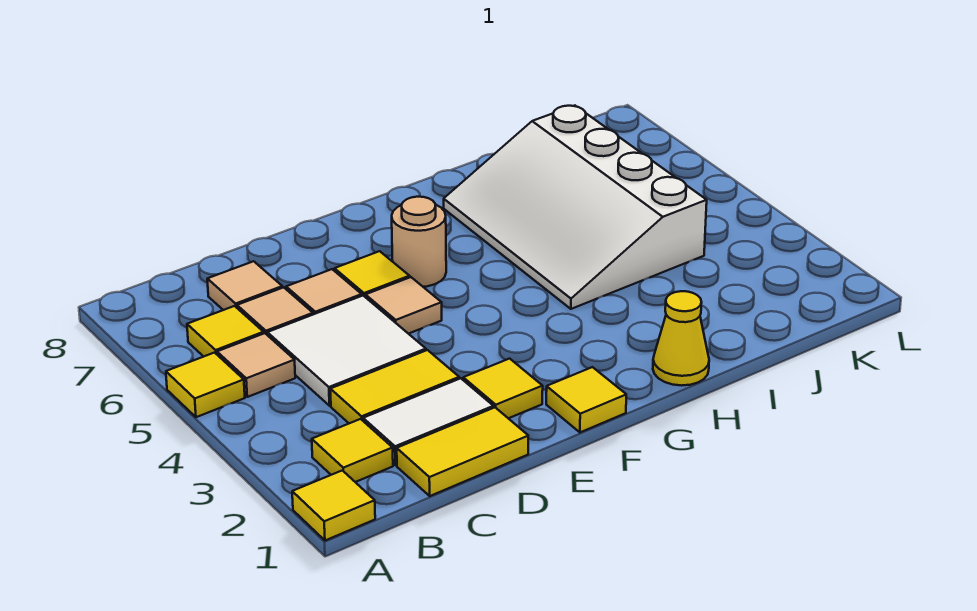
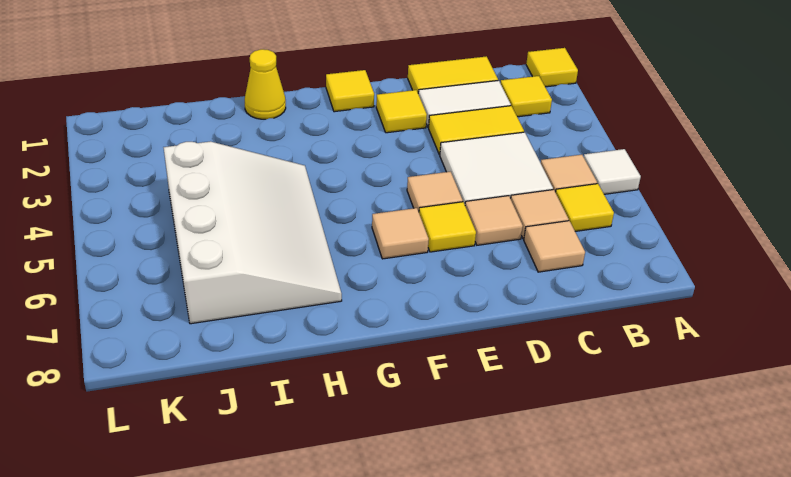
yellow tile A5 level 1 -> white tile A5 level 1
tan round brick F6 level 1 -> tan tile F6 level 1

